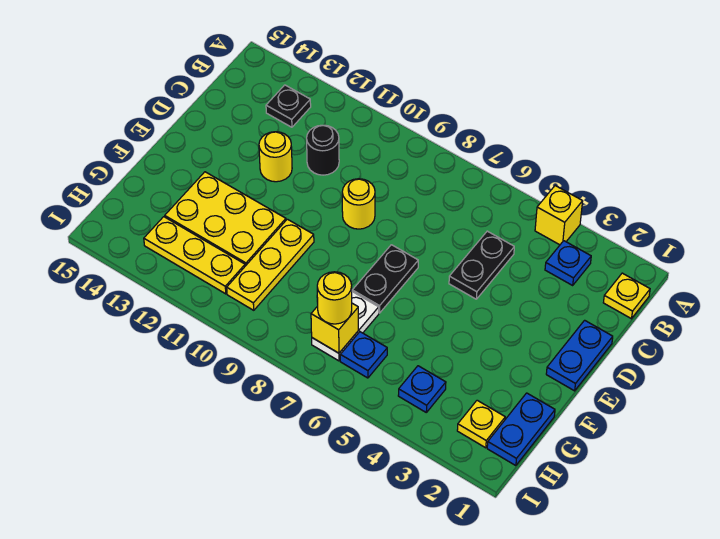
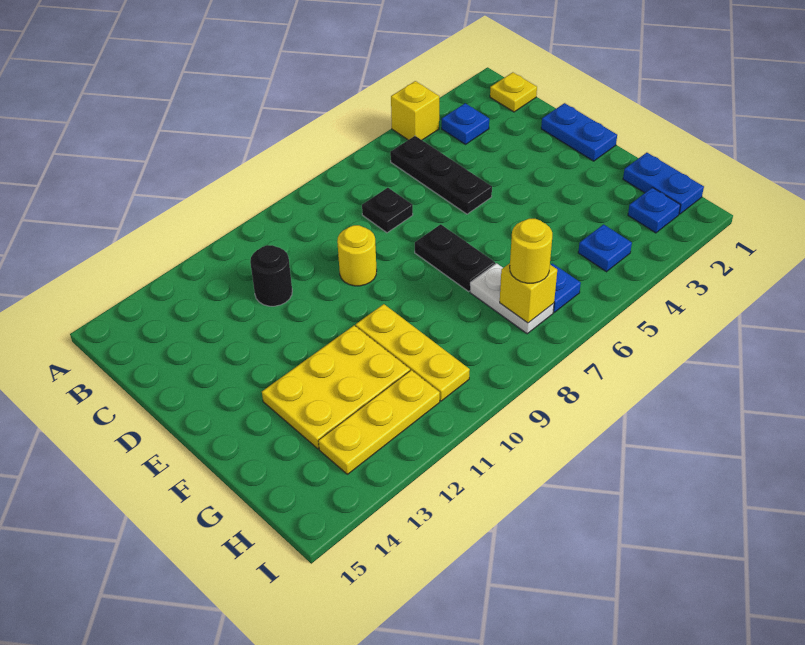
black plate B13 level 1 -> black plate C7 level 1
black plate C5:D5 level 1 -> black plate B5:D5 level 1
yellow round brick D12 level 1 -> none
yellow plate H2 level 1 -> blue plate H2 level 1

